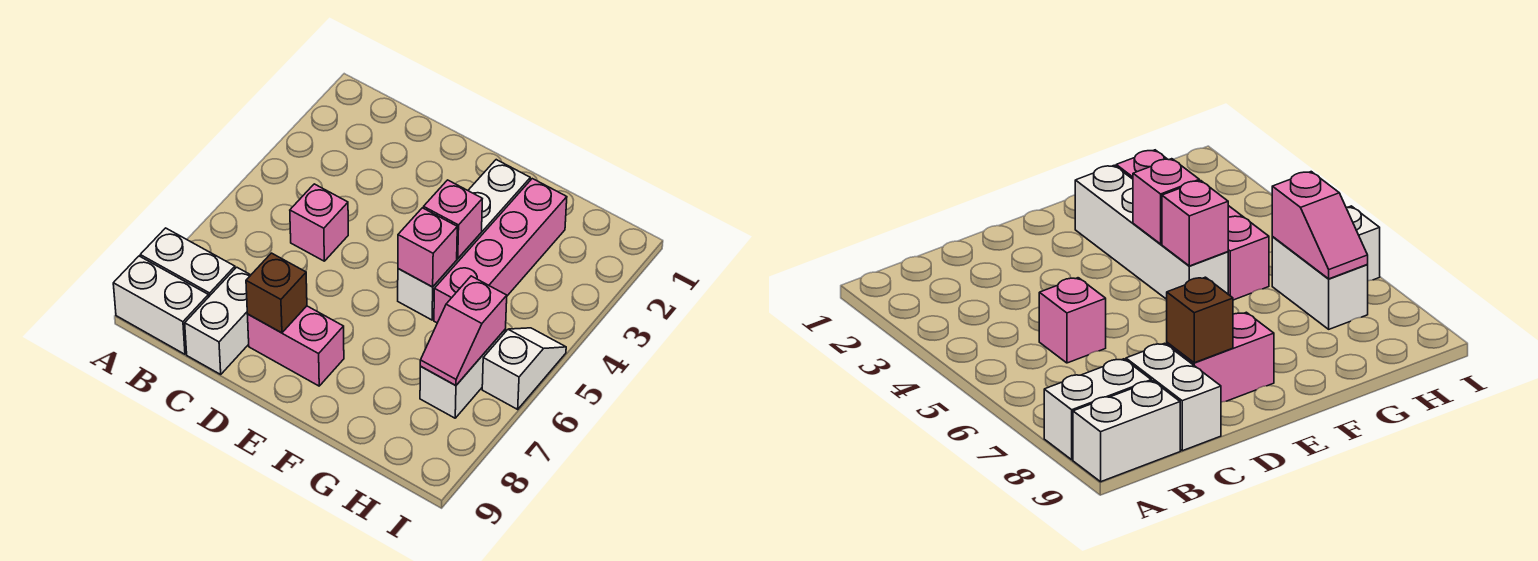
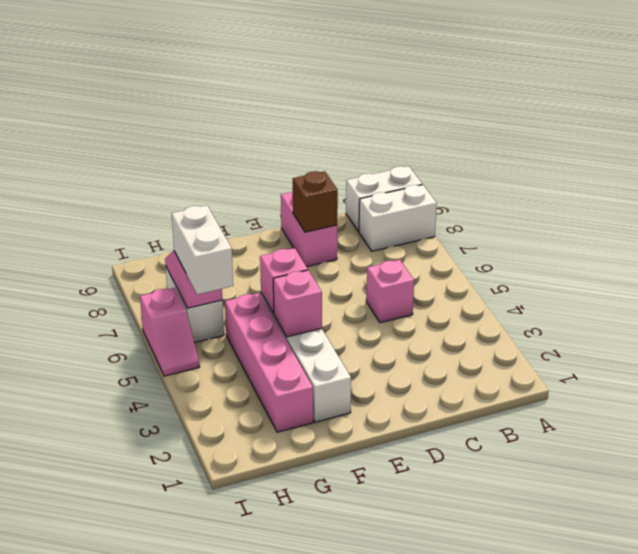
white brick C8:C9 level 1 -> white brick H5:H6 level 3
pink brick D8:E8 level 1 -> pink brick D8:D9 level 1
white slope I5:I6 level 1 top 6 -> pink slope I5:I6 level 1 top 6

